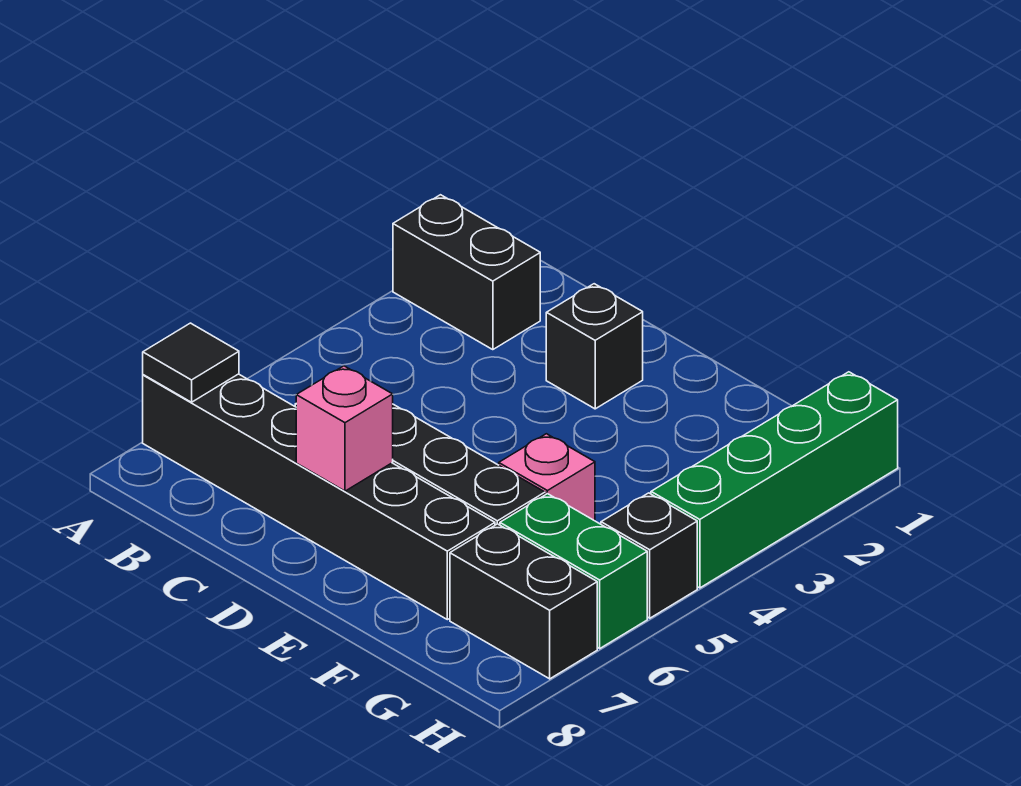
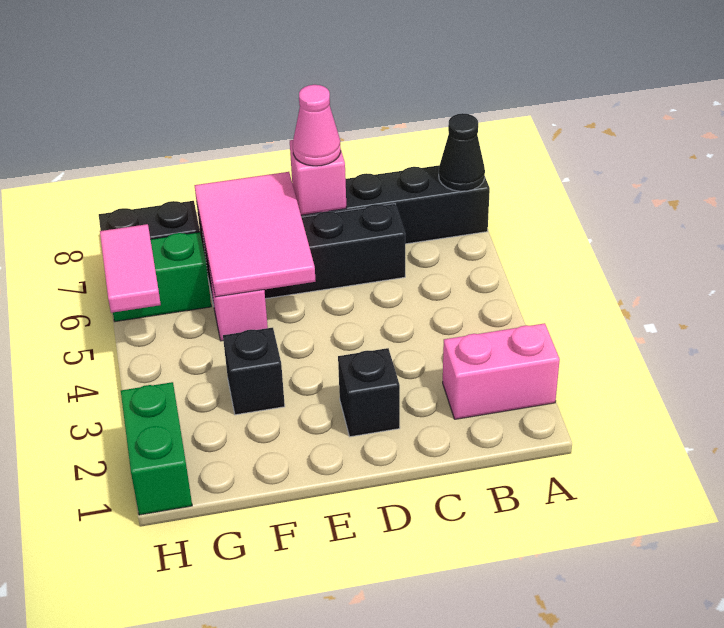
black brick A2:B2 level 1 -> pink brick A2:B2 level 1
black tile A7 level 2 -> black cone A7 level 2
none -> pink cone D7 level 3
none -> pink tile E5:F7 level 2
green brick H1:H4 level 1 -> green brick H1:H2 level 1
black brick H5 level 1 -> black brick F3 level 1
none -> pink tile H5:H6 level 2

